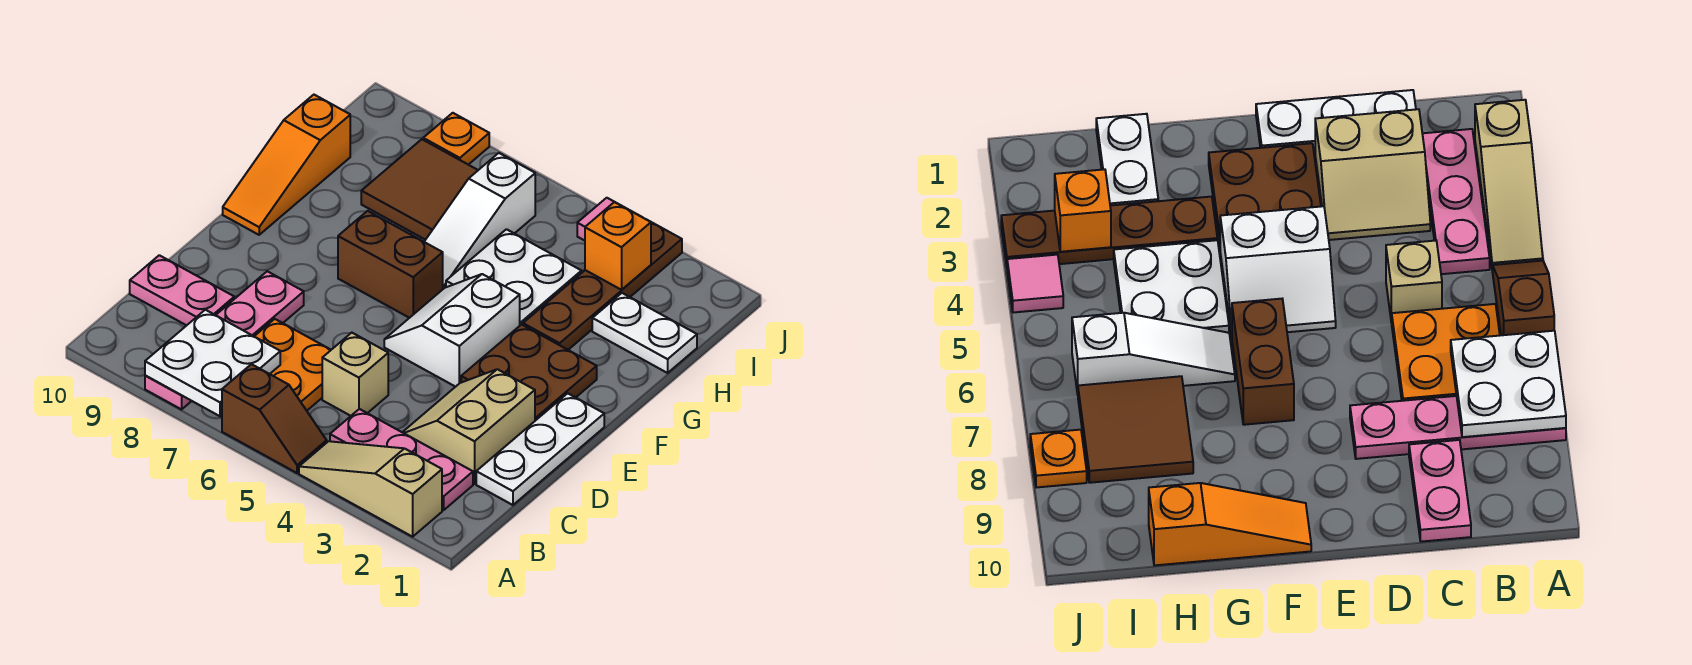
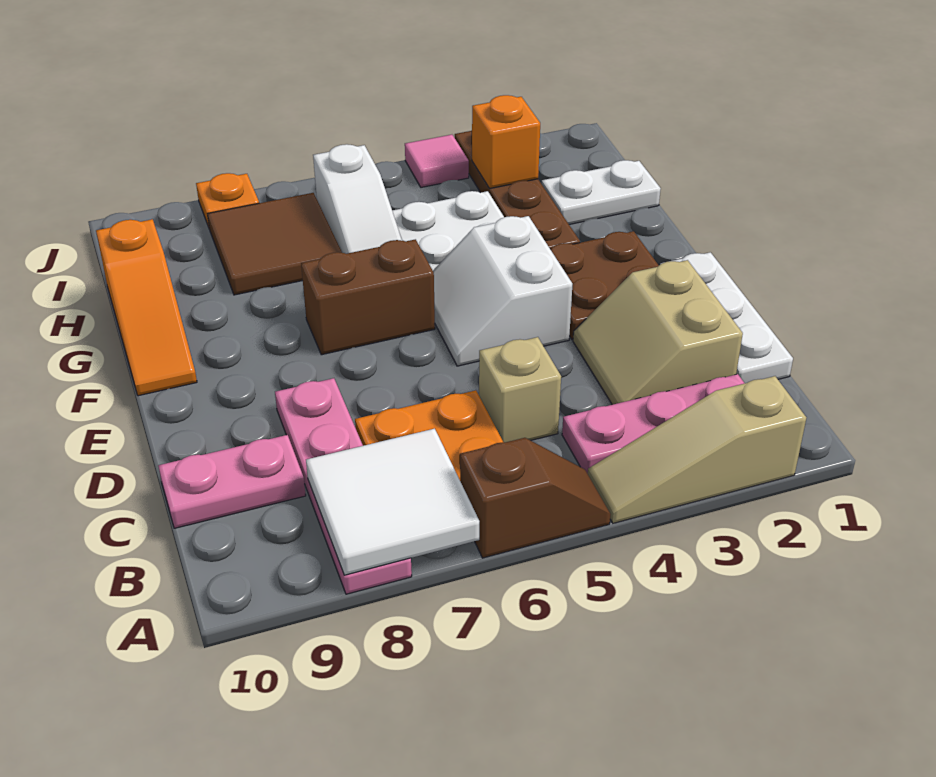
white plate A7:B8 level 2 -> white tile A7:B8 level 2

